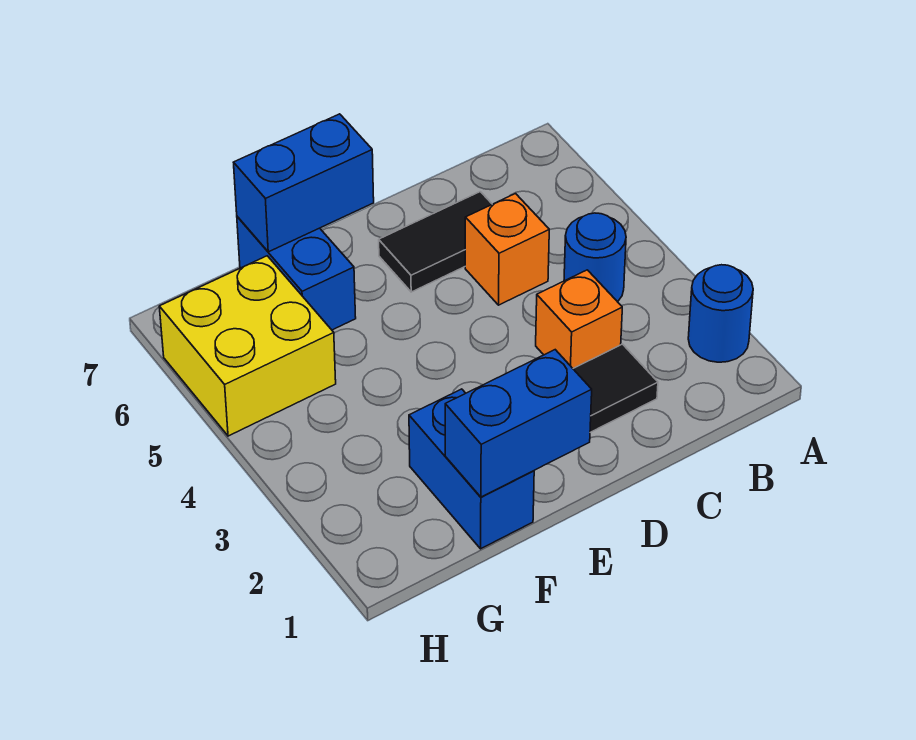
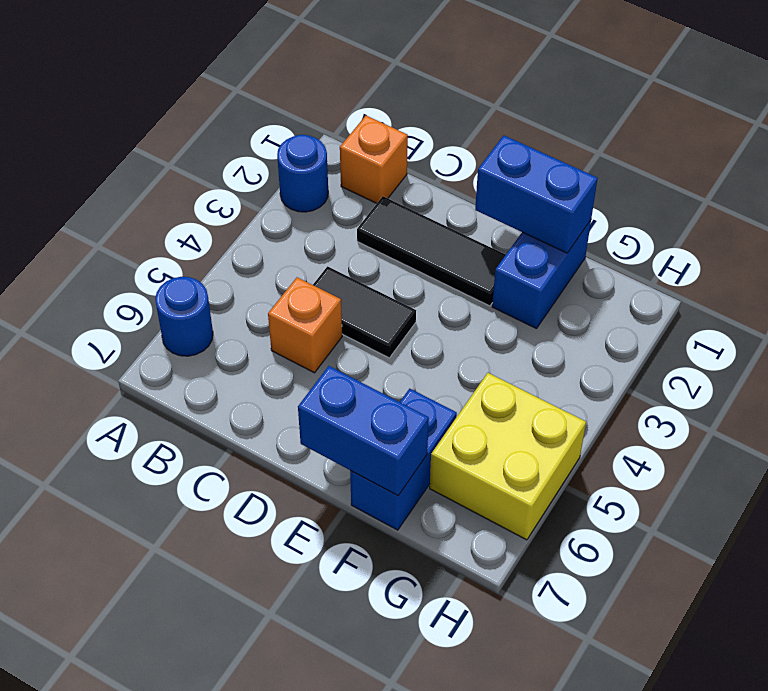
blue round brick B4 level 1 -> blue round brick A6 level 1
orange brick C3 level 1 -> orange brick B1 level 1
black tile C6:D6 level 1 -> black tile C4:D4 level 1

